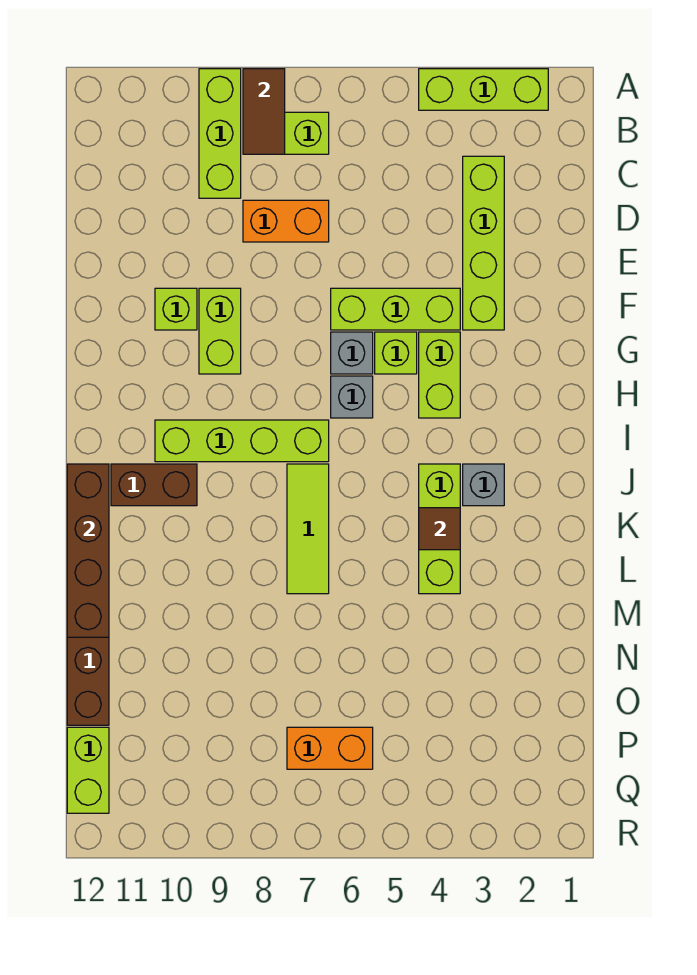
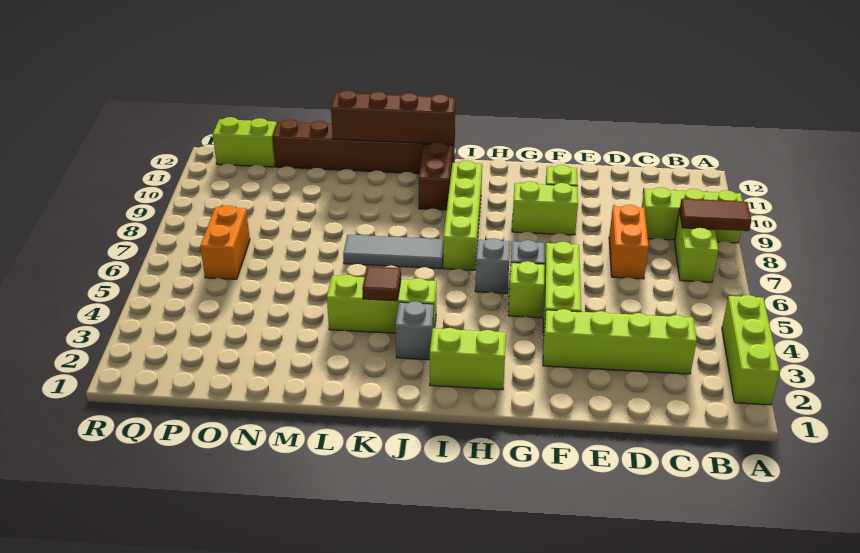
lime brick G4:H4 level 1 -> lime brick H2:I2 level 1
lime tile J7:L7 level 1 -> grey tile J7:L7 level 1

